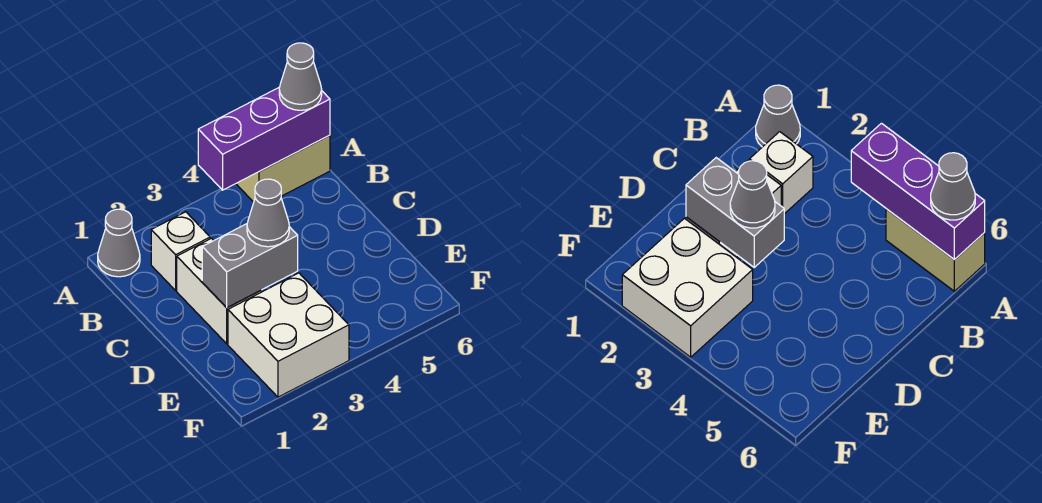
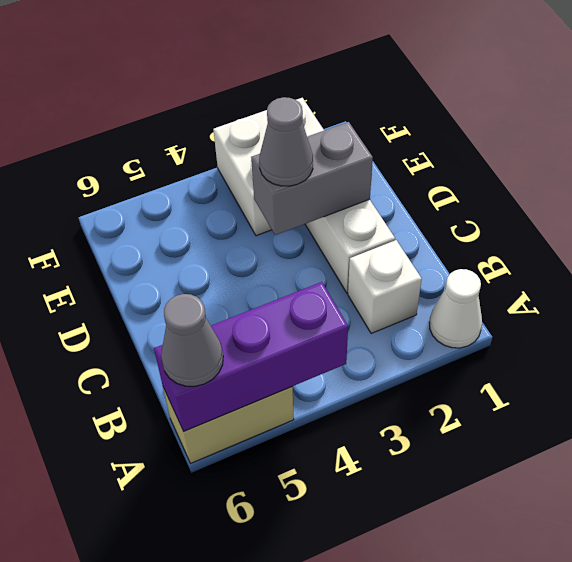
grey cone A1 level 1 -> white cone A1 level 1

